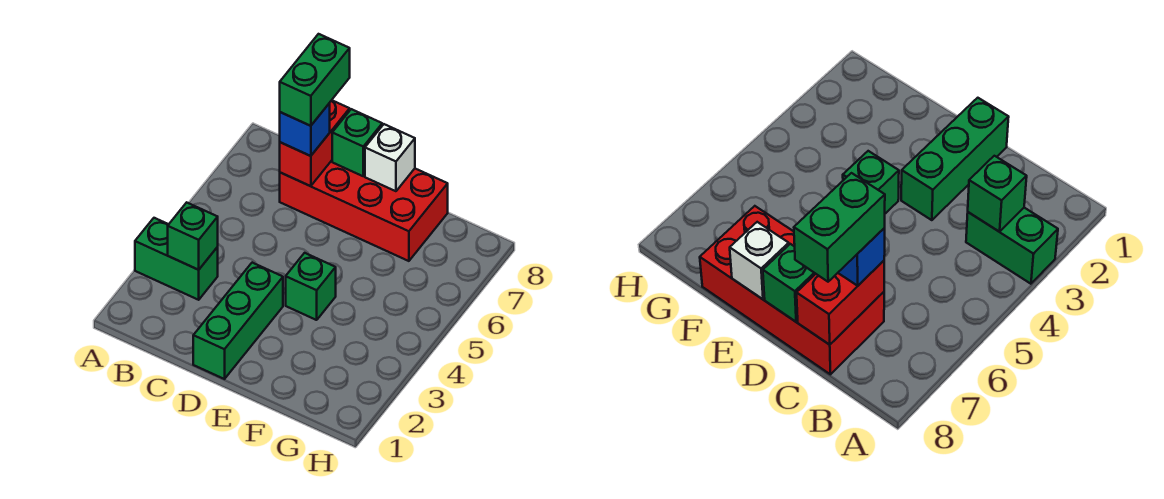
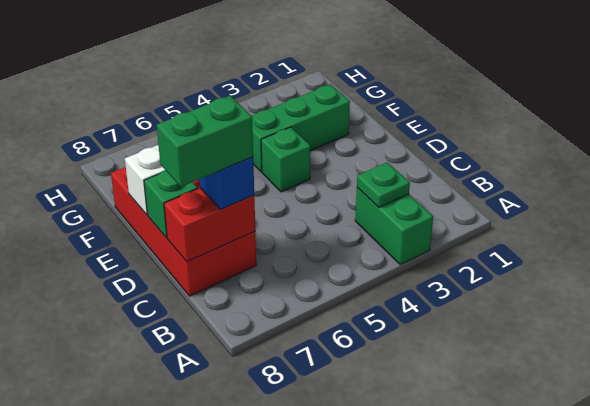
green brick B3 level 2 -> green plate B3 level 2
green brick D1:D3 level 1 -> green brick F2:F4 level 1

